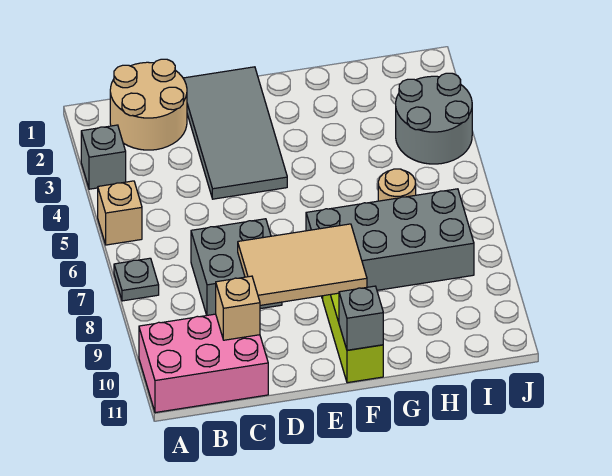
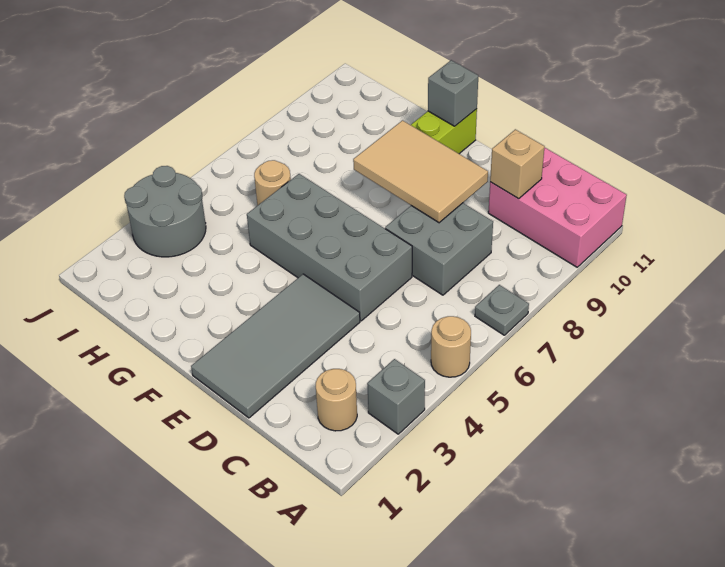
tan brick A5 level 1 -> tan round brick A5 level 1
tan round brick B1:C2 level 1 -> tan round brick B2 level 1
grey brick F7:I8 level 1 -> grey brick D5:G6 level 1

